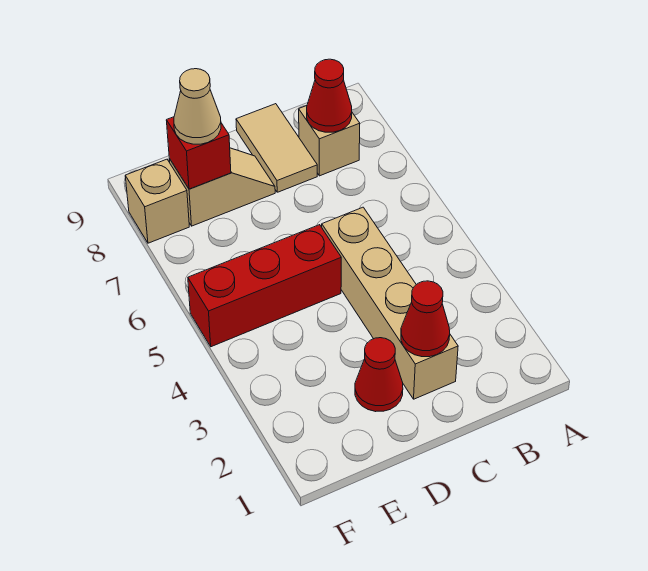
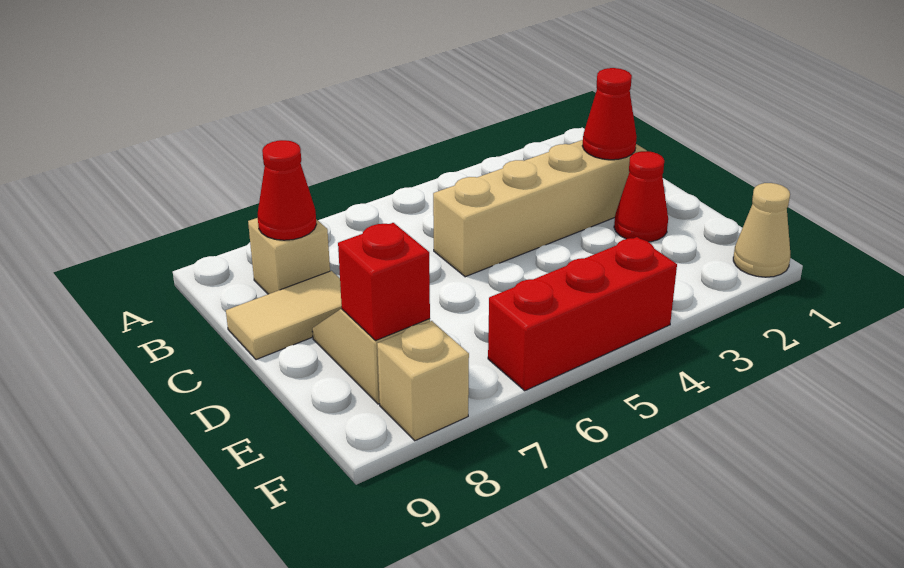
red brick D5:F5 level 1 -> red brick F4:F6 level 1
tan cone E8 level 3 -> tan cone F1 level 1

